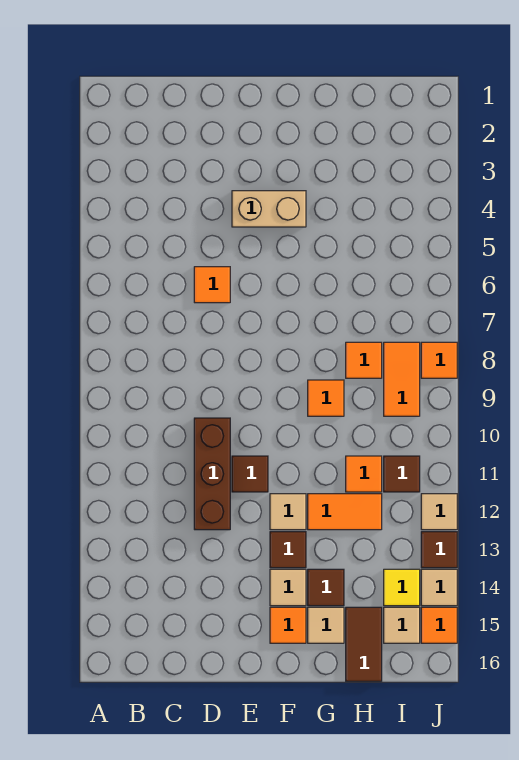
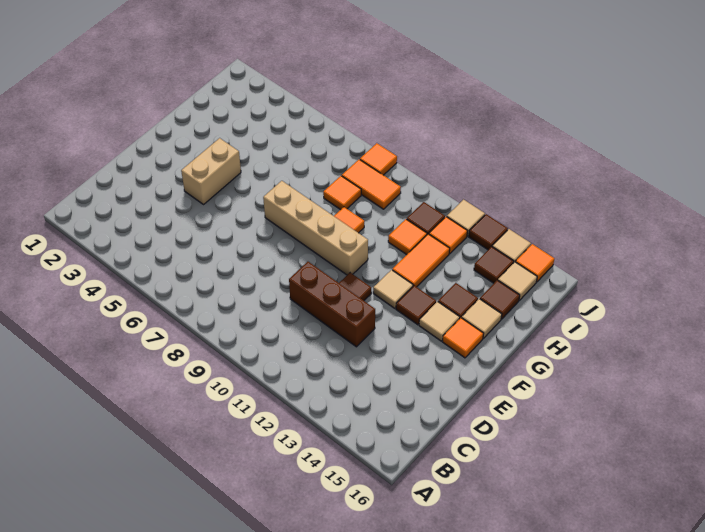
orange tile D6 level 1 -> orange tile I12 level 1
none -> tan brick F7:F10 level 1
brown tile H15:H16 level 1 -> brown tile H15 level 1
yellow tile I14 level 1 -> brown tile I14 level 1

